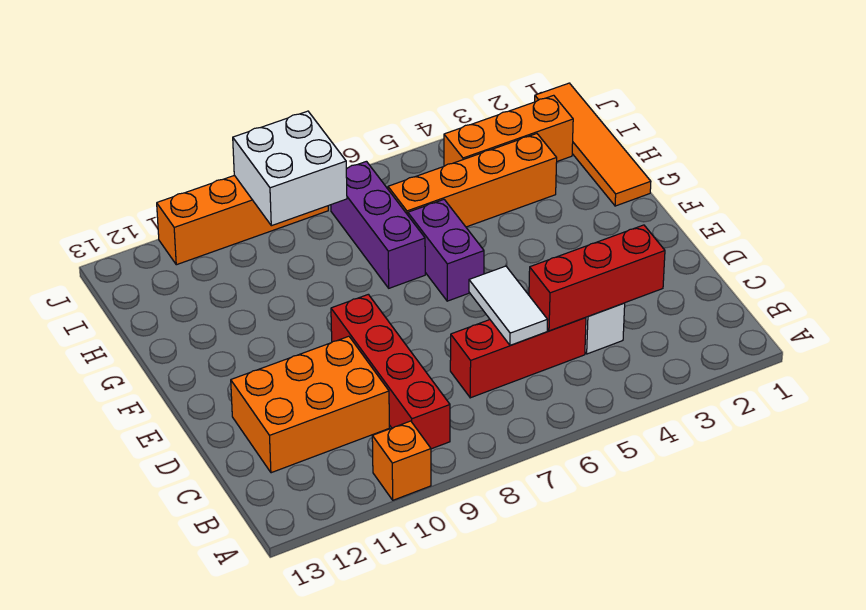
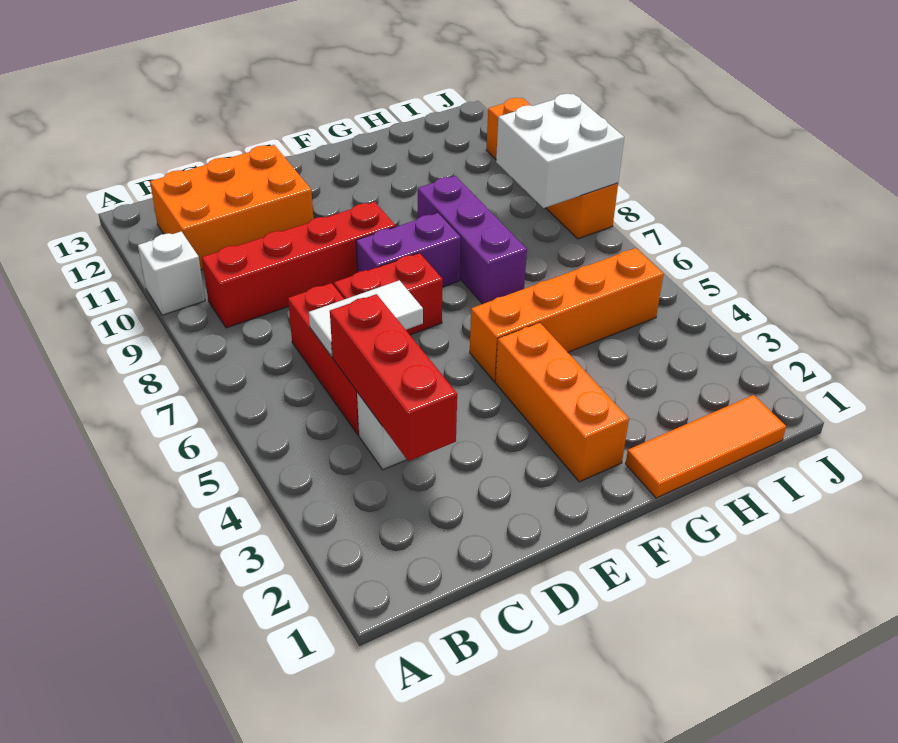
orange brick A10 level 1 -> white brick A10 level 1
orange brick C10:D12 level 1 -> orange brick B11:D12 level 1
none -> red brick D7:E7 level 1
purple brick F6:G6 level 1 -> purple brick E8:F8 level 1
orange tile G1:J1 level 1 -> orange tile G1:I1 level 1
purple brick G7:I7 level 1 -> purple brick G7:G9 level 1
orange brick H3:H6 level 1 -> orange brick F5:I5 level 1
orange brick I2:I4 level 1 -> orange brick F2:F4 level 1

